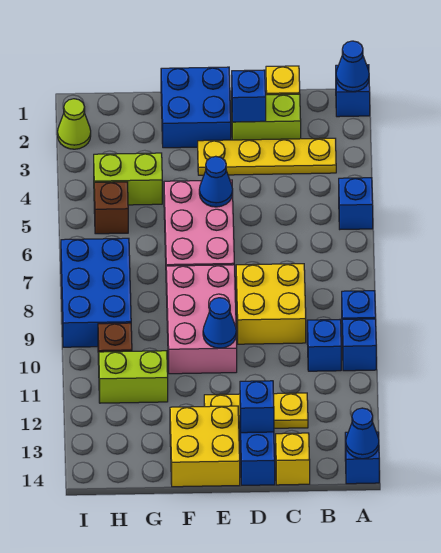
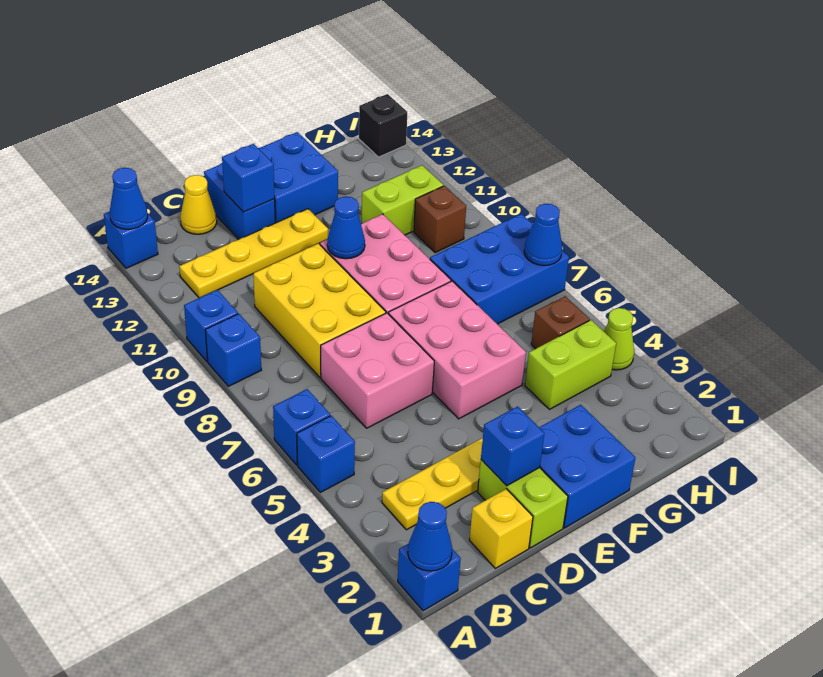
blue brick B10 level 1 -> blue brick A6 level 1
lime brick C2:D2 level 1 -> lime brick D1:D2 level 1
none -> pink brick C6:D7 level 1
yellow brick C8:D9 level 1 -> yellow brick C8:D10 level 1
yellow plate C12:E12 level 1 -> yellow plate B12:E12 level 1
yellow brick C14 level 1 -> yellow cone C14 level 1
blue cone E5 level 2 -> blue cone I7 level 2
yellow brick E13:F14 level 1 -> blue brick E13:F14 level 1
blue brick H7:I9 level 1 -> blue brick G7:I8 level 1
lime cone I2 level 1 -> lime cone I4 level 1
none -> black brick I14 level 1

